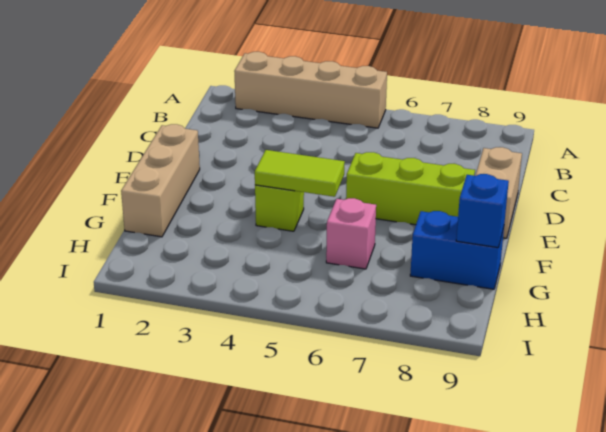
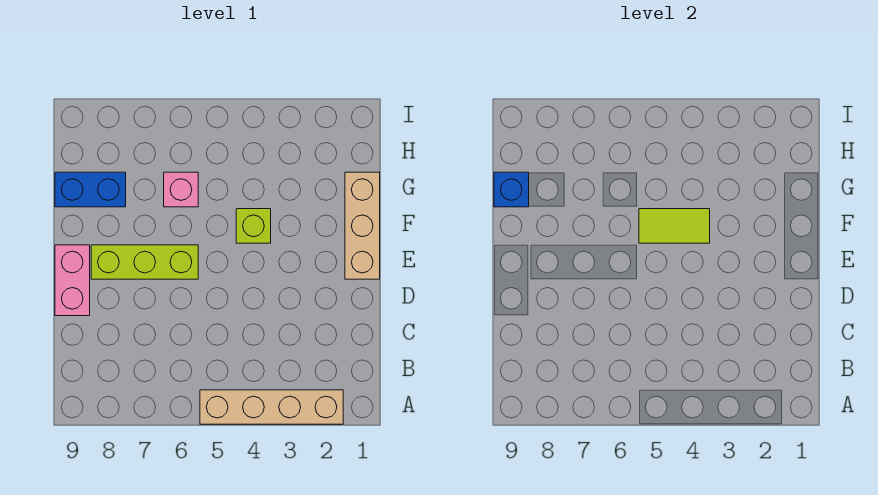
tan brick D9:E9 level 1 -> pink brick D9:E9 level 1

